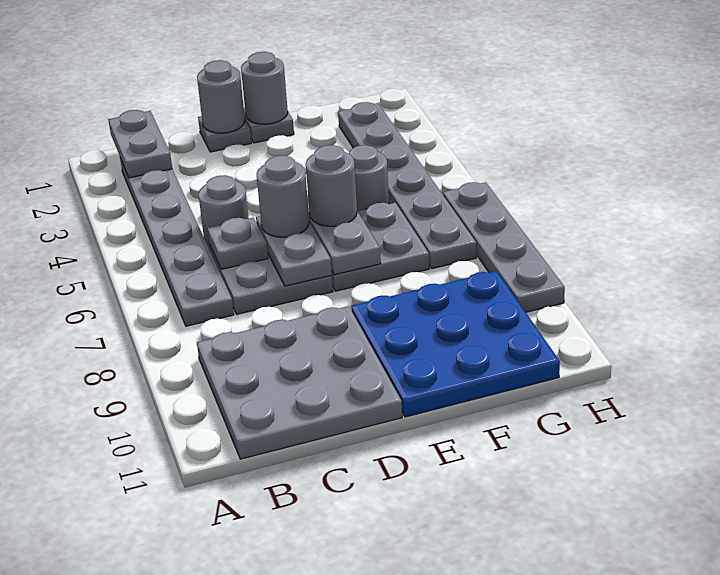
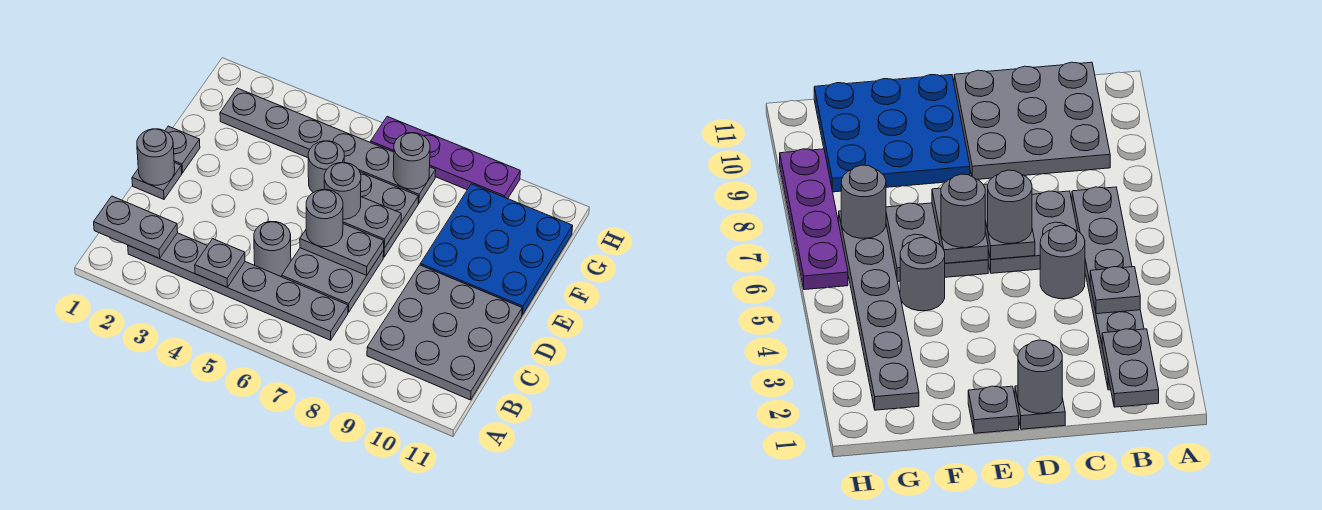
grey plate C6 level 2 -> grey plate B4 level 2
grey round brick E1 level 2 -> grey round brick G7 level 2
grey plate H6:H9 level 1 -> purple plate H6:H9 level 1

